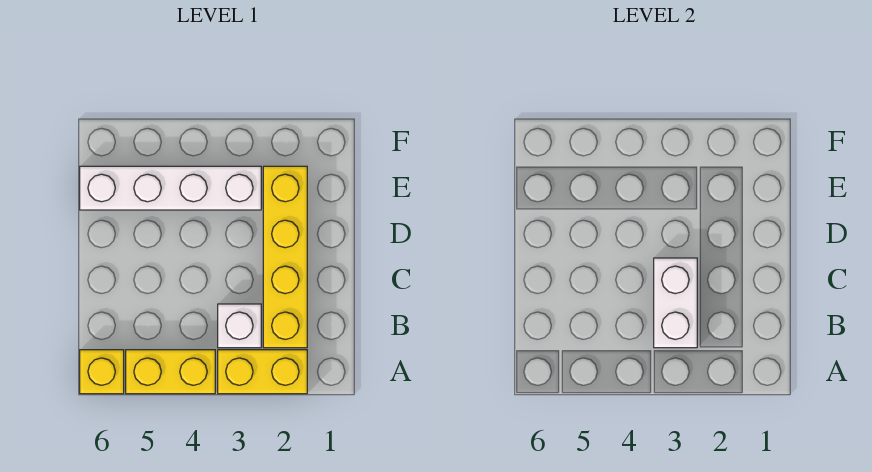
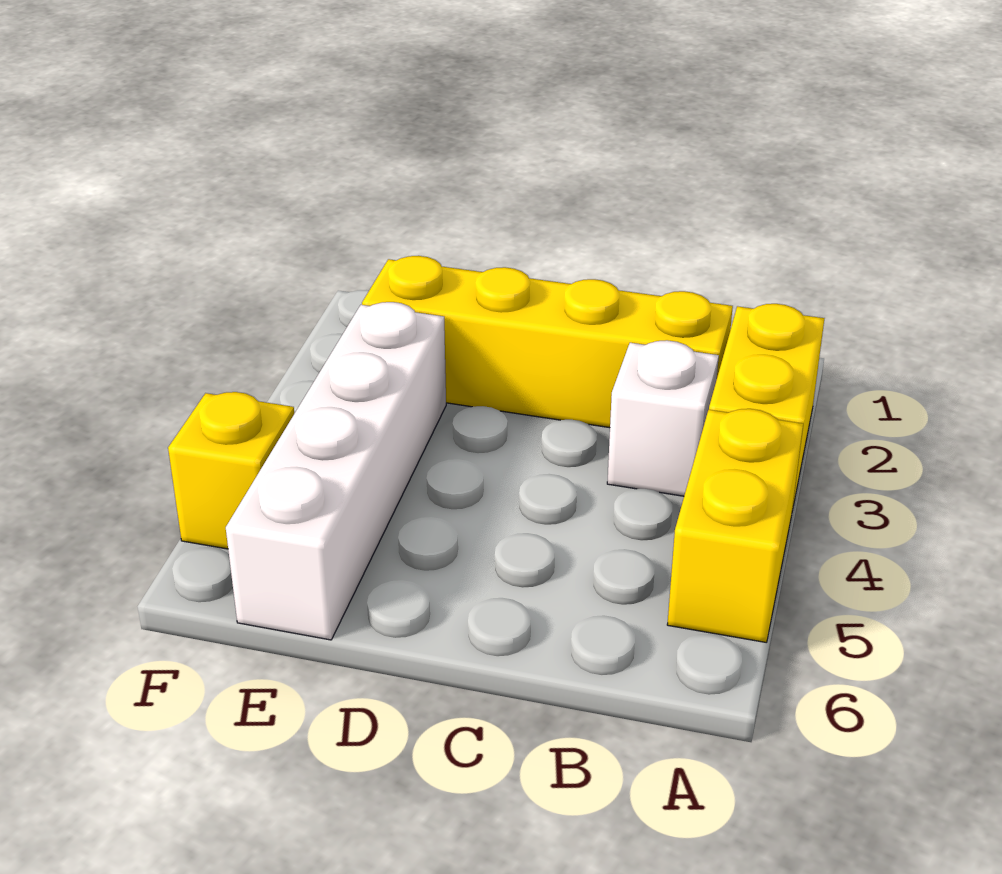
yellow brick A6 level 1 -> yellow brick F5 level 1
white brick B3:C3 level 2 -> none

